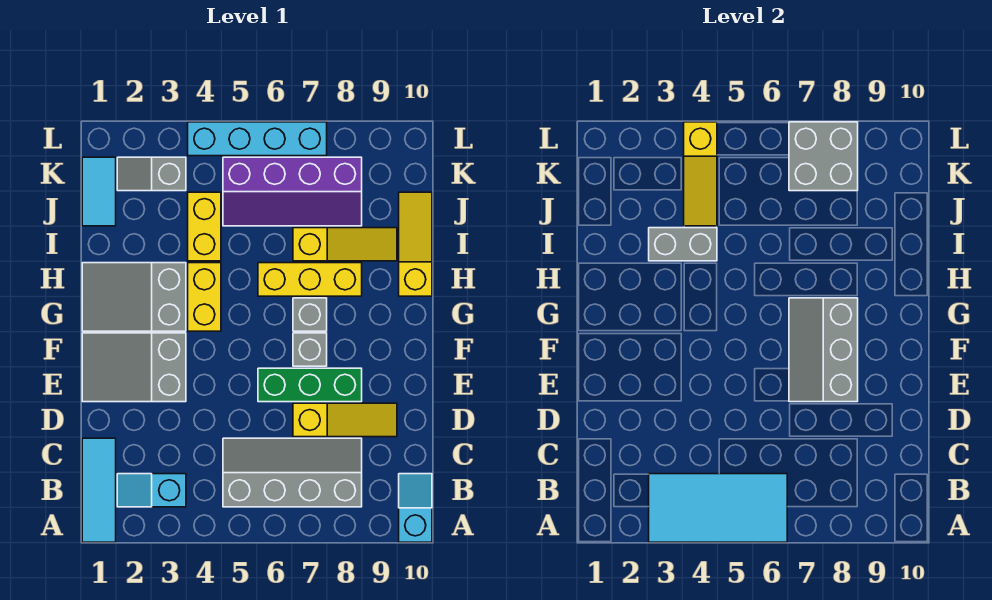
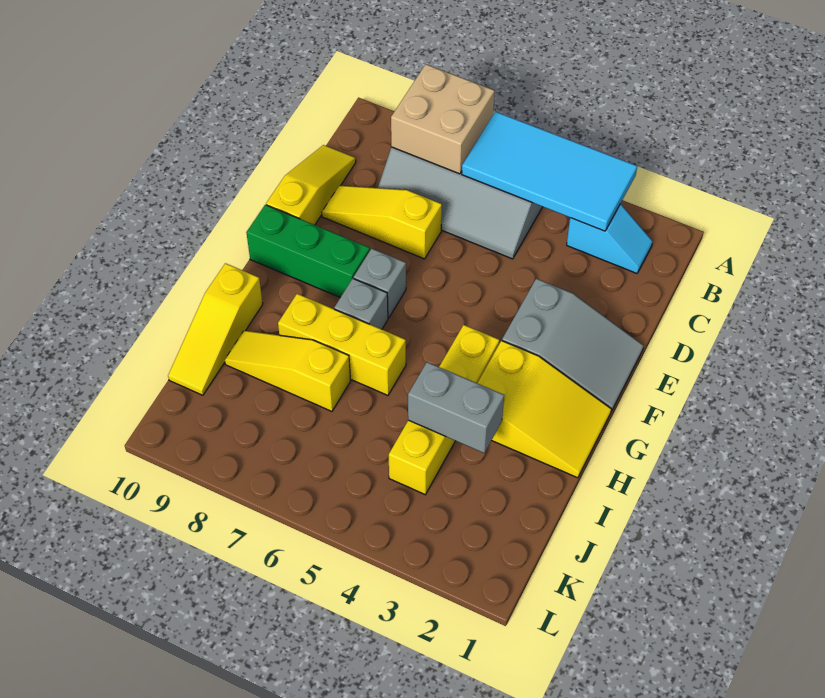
cyan tile A1:C1 level 1 -> none
none -> tan brick A7:B8 level 2
cyan slope A10:B10 level 1 top A -> none
green brick E6:E8 level 1 -> green brick F8:F10 level 1
grey slope E7:G8 level 2 top 8 -> none
grey slope G1:H3 level 1 top 3 -> yellow slope G1:H3 level 1 top 3
cyan tile J1:K1 level 1 -> none
yellow slope J4:L4 level 2 top L -> yellow slope C10:E10 level 1 top E
purple slope J5:K8 level 1 top K -> none
grey slope K2:K3 level 1 top 3 -> none
grey brick K7:L8 level 2 -> none
cyan brick L4:L7 level 1 -> none

